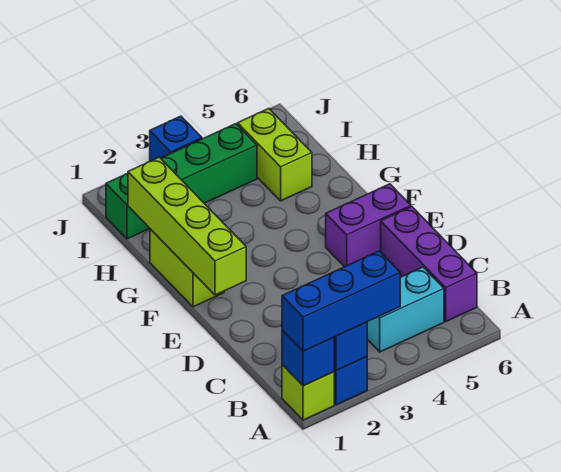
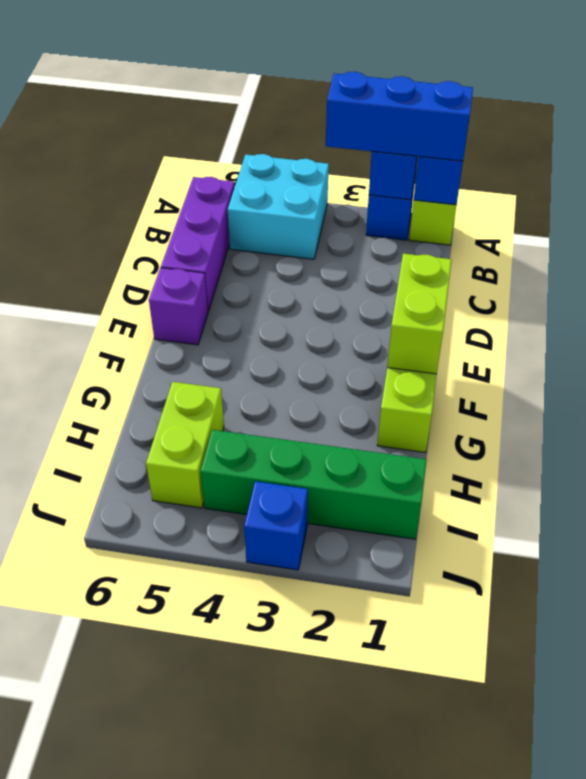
cyan brick B4:B5 level 1 -> cyan brick A4:B5 level 1
lime brick E1:H1 level 2 -> lime brick E1:F1 level 2
purple brick E5:E6 level 1 -> purple brick E6 level 1

